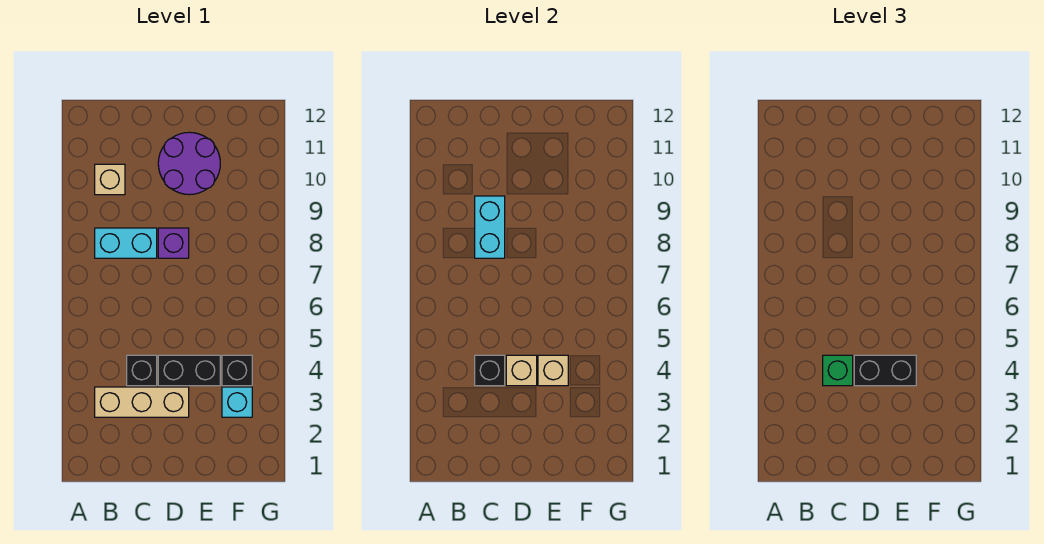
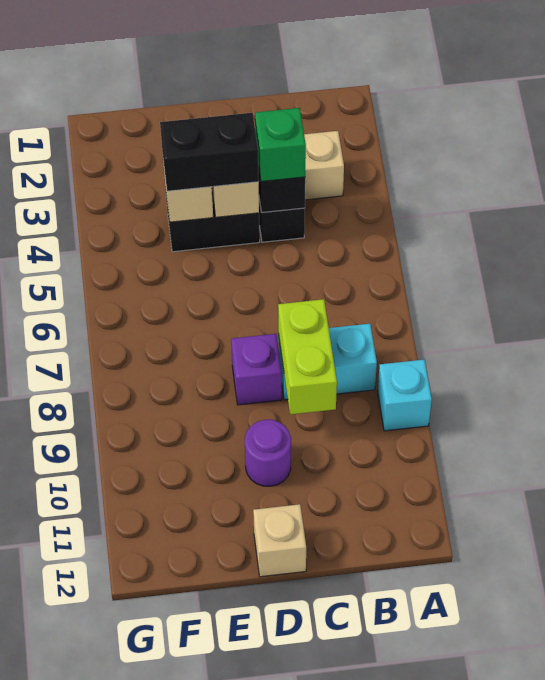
tan brick B10 level 1 -> tan brick D12 level 1
cyan brick C8:C9 level 2 -> lime brick C8:C9 level 2
purple round brick D10:E11 level 1 -> purple round brick D10 level 1
cyan brick F3 level 1 -> cyan brick A9 level 1
black brick F4 level 1 -> none

